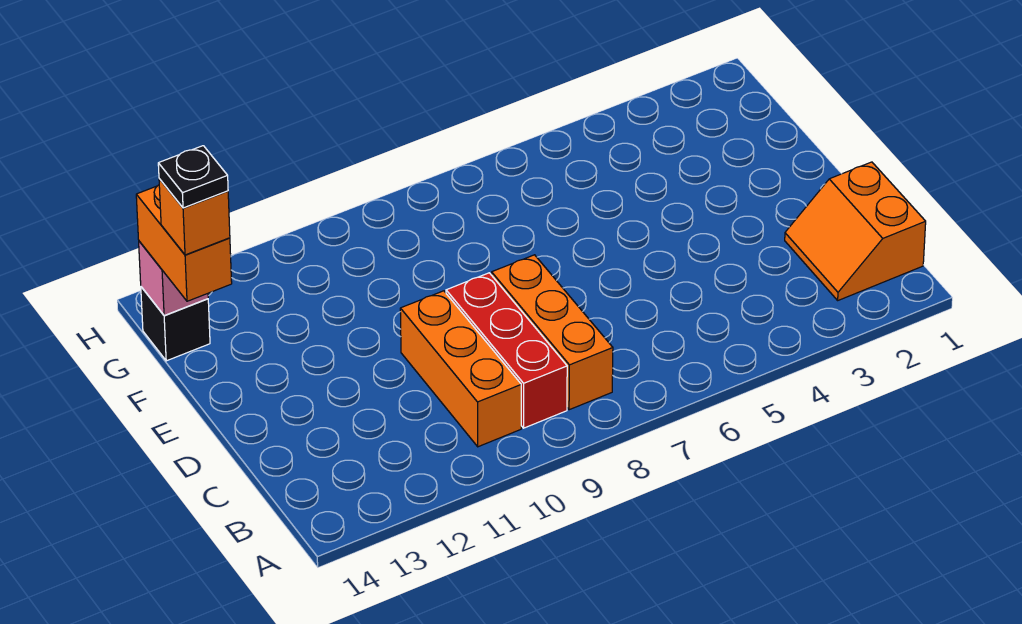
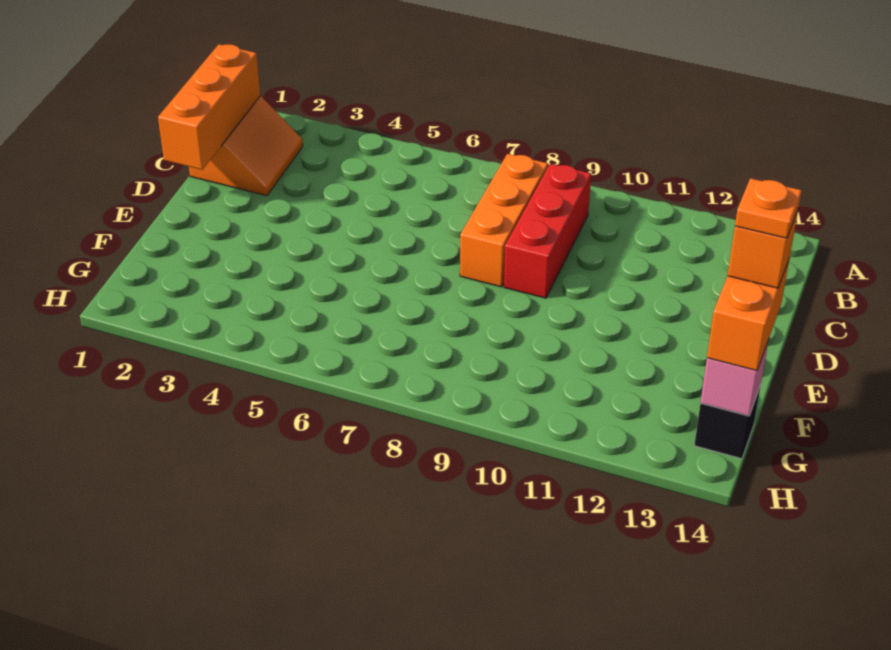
orange brick B10:D10 level 1 -> orange brick B1:D1 level 2
black plate F14 level 5 -> orange plate F14 level 5

